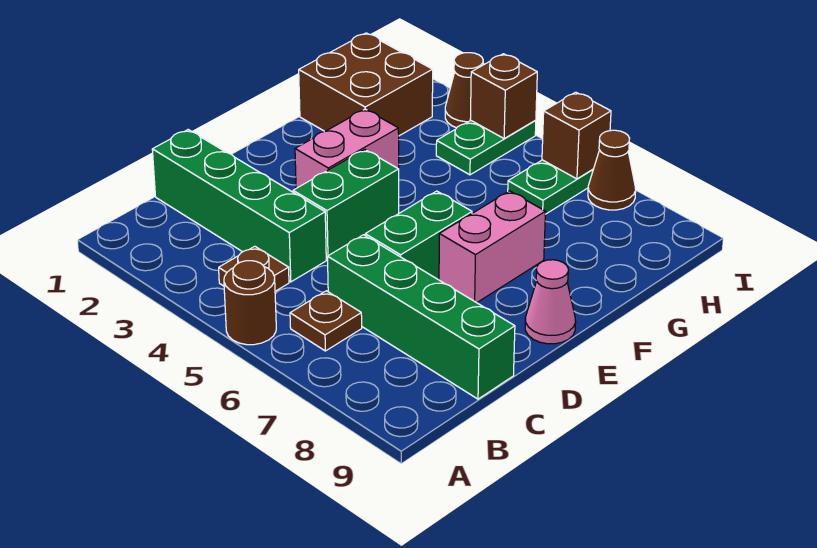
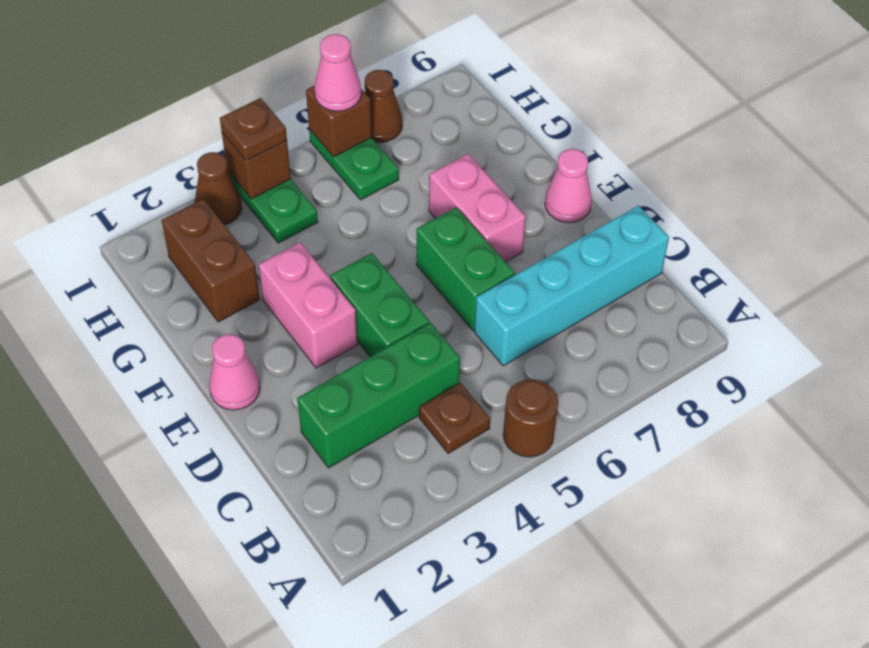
brown plate B6 level 1 -> brown plate I4 level 3
green brick C1:C4 level 1 -> green brick C2:C4 level 1
green brick C6:C9 level 1 -> cyan brick C6:C9 level 1
none -> pink cone E1 level 1
brown brick G1:H2 level 1 -> brown brick G2:H2 level 1
none -> pink cone I6 level 3

